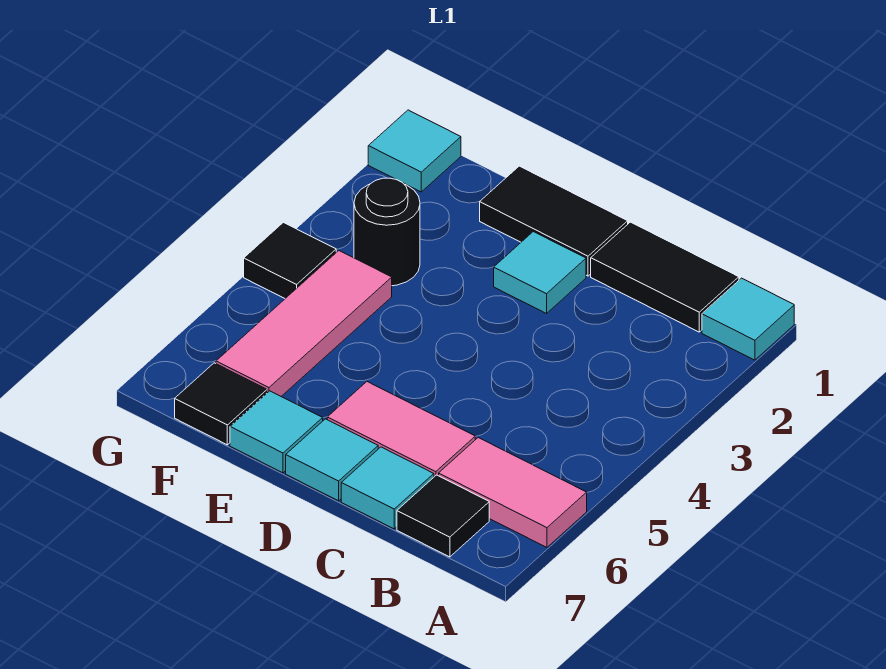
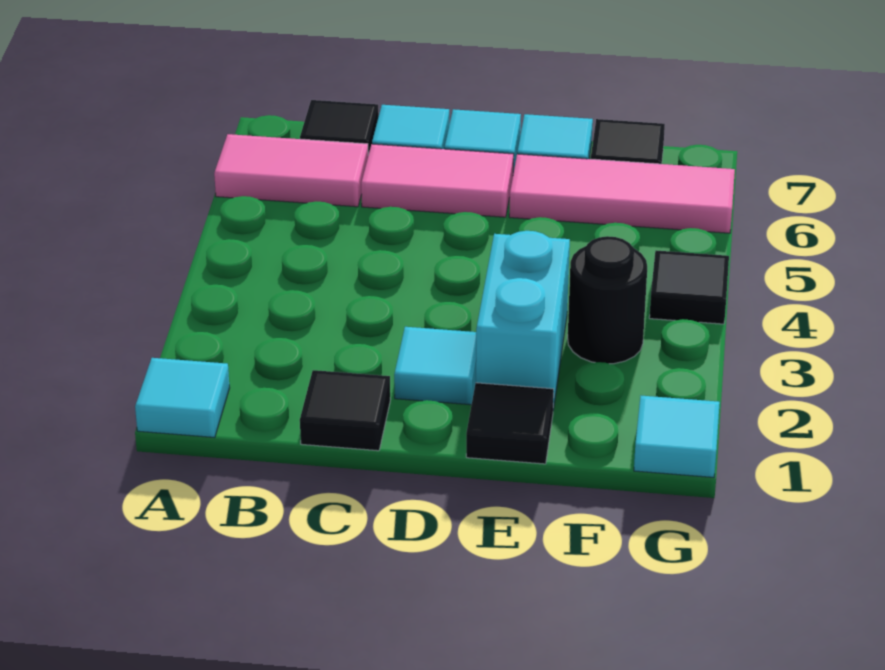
black tile B1:C1 level 1 -> black tile C1 level 1
black tile D1:E1 level 1 -> black tile E1 level 1
none -> cyan brick E2:E3 level 1
pink tile F4:F6 level 1 -> pink tile E6:G6 level 1

